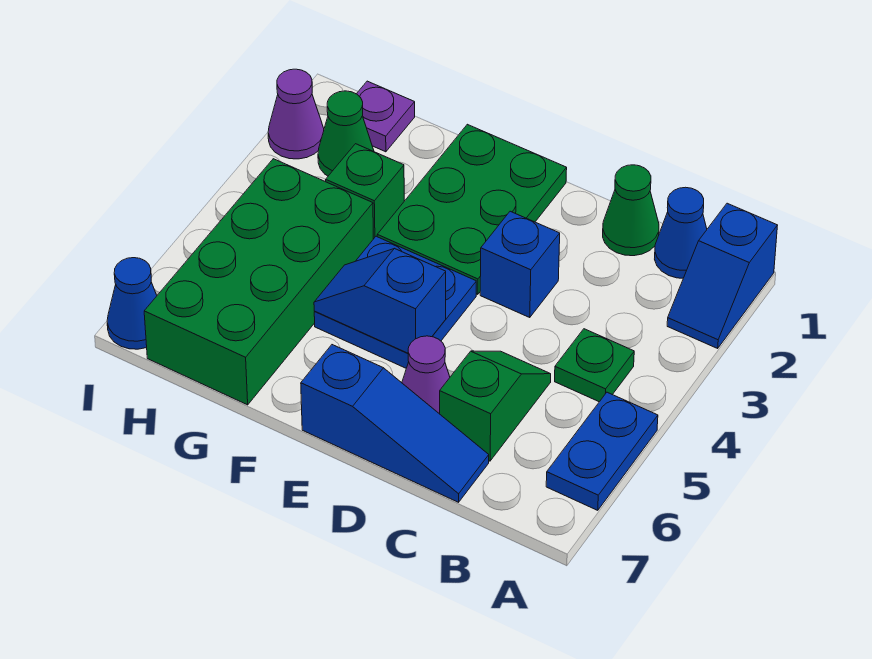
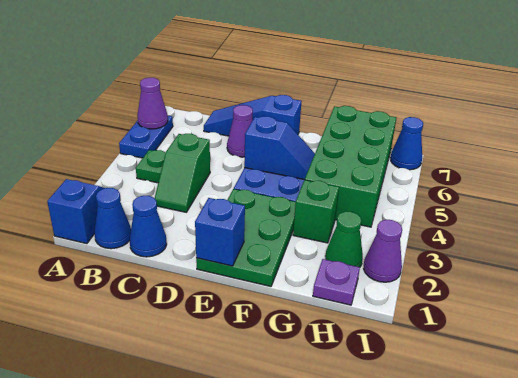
none -> purple cone A6 level 2
green cone C1 level 1 -> blue cone C1 level 1
green slope C5:C6 level 1 top 6 -> green slope C3:C4 level 1 top 4
blue brick D3 level 1 -> blue brick E1 level 2

